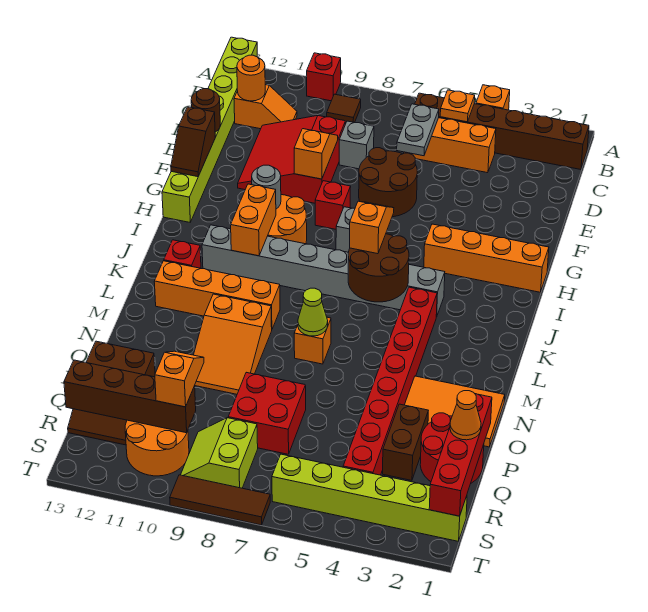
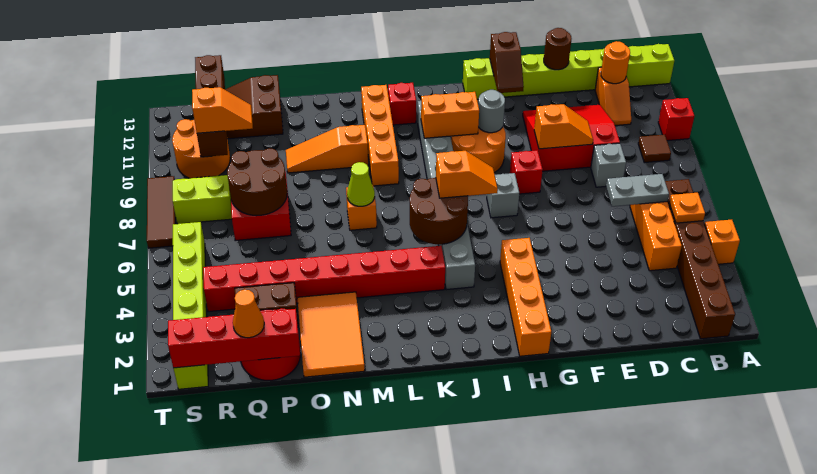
brown round brick E6:F7 level 1 -> brown round brick P7:Q8 level 2
brown slope F13:G13 level 2 top F -> brown slope G12:G13 level 2 top 13
orange slope M9:O10 level 1 top M -> orange slope M10:O10 level 1 top M

